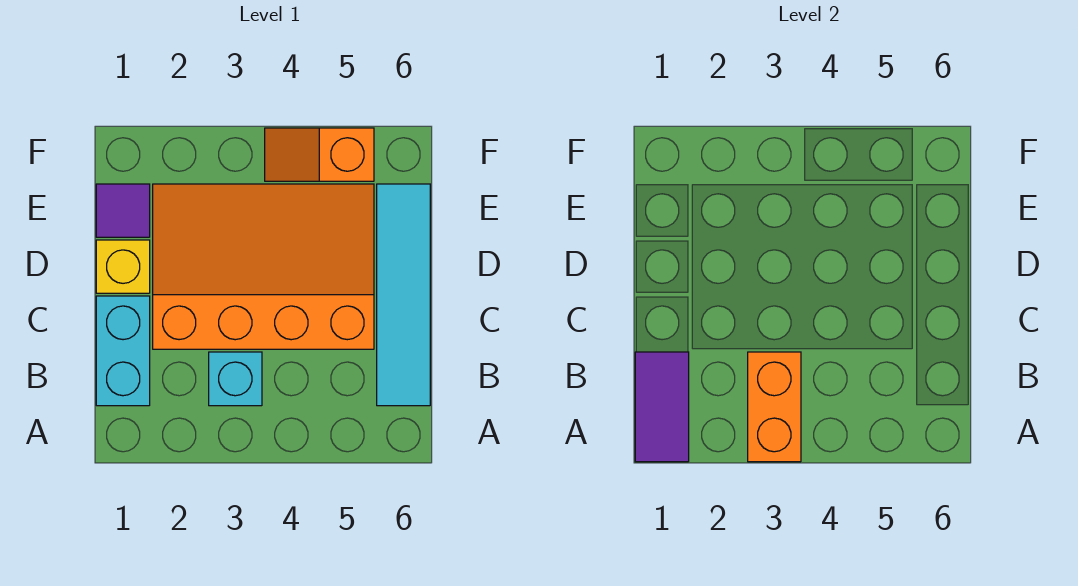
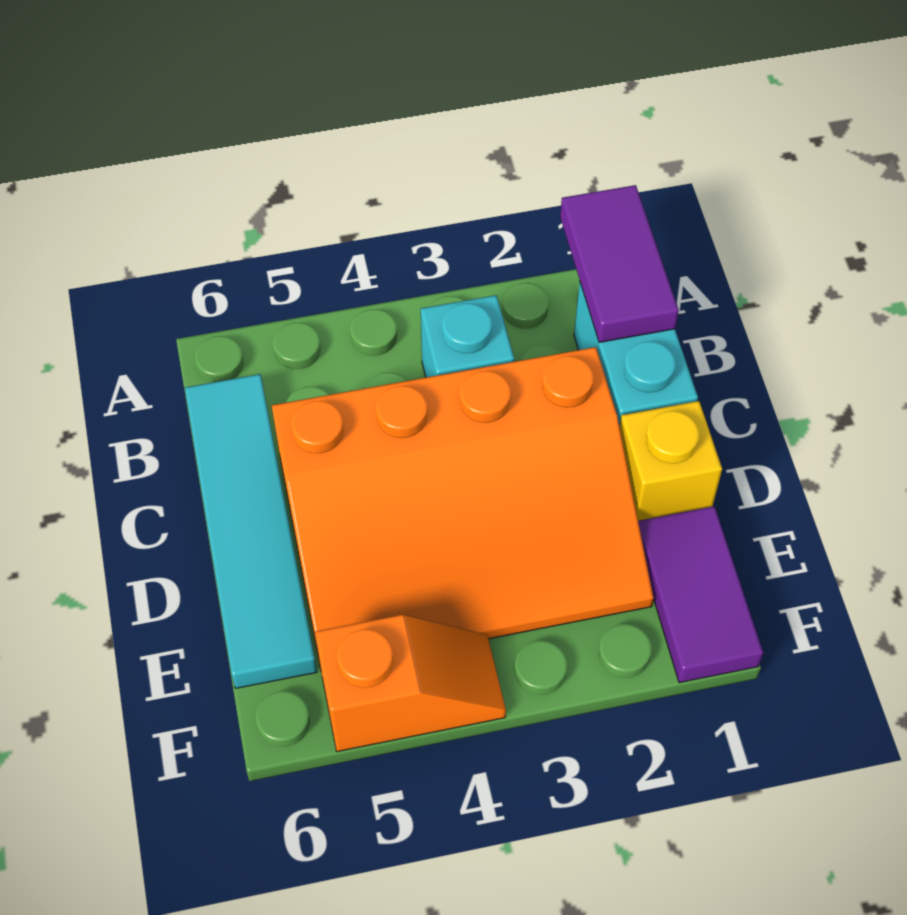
orange brick A3:B3 level 2 -> none
purple tile E1 level 1 -> purple tile E1:F1 level 1

